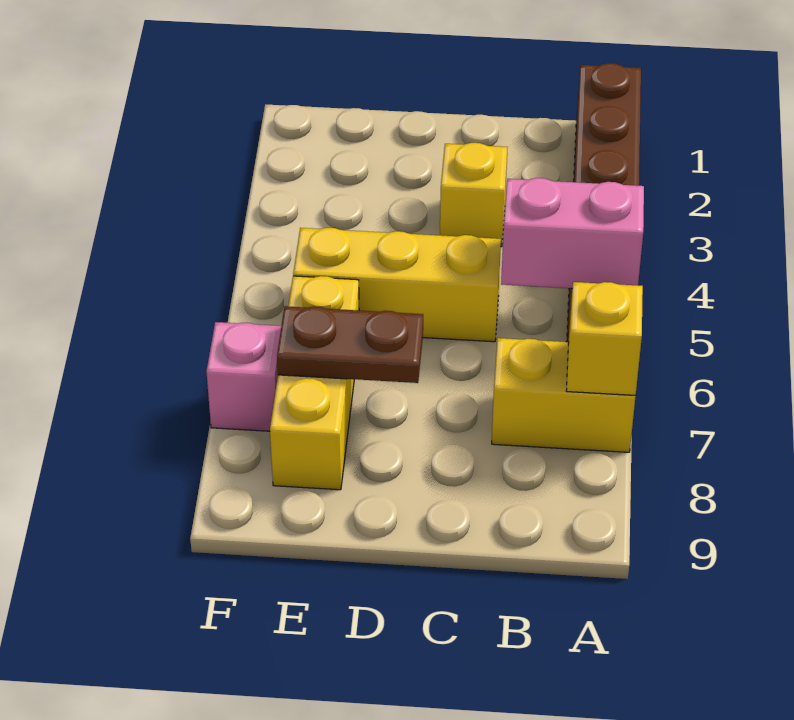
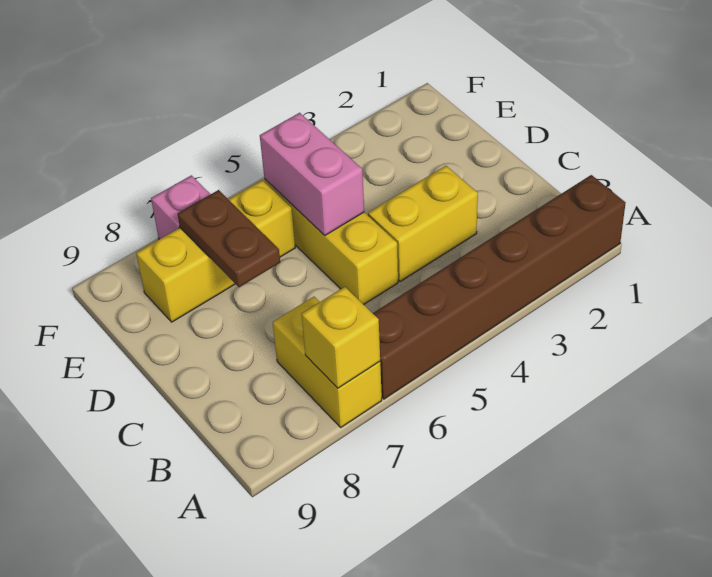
pink brick A5:B5 level 2 -> pink brick D5:E5 level 2
yellow brick C3 level 1 -> yellow brick C3:C4 level 1

